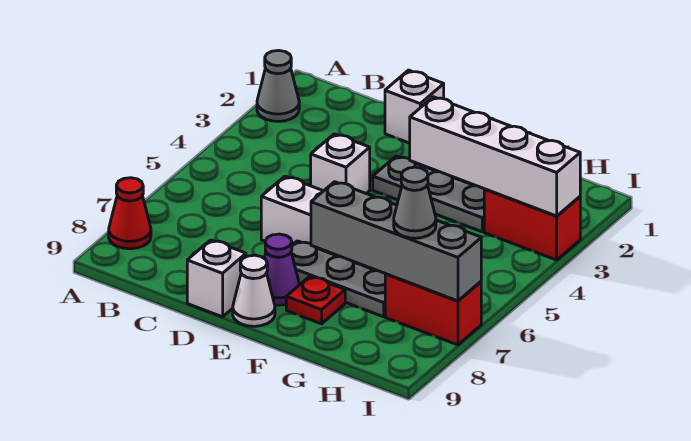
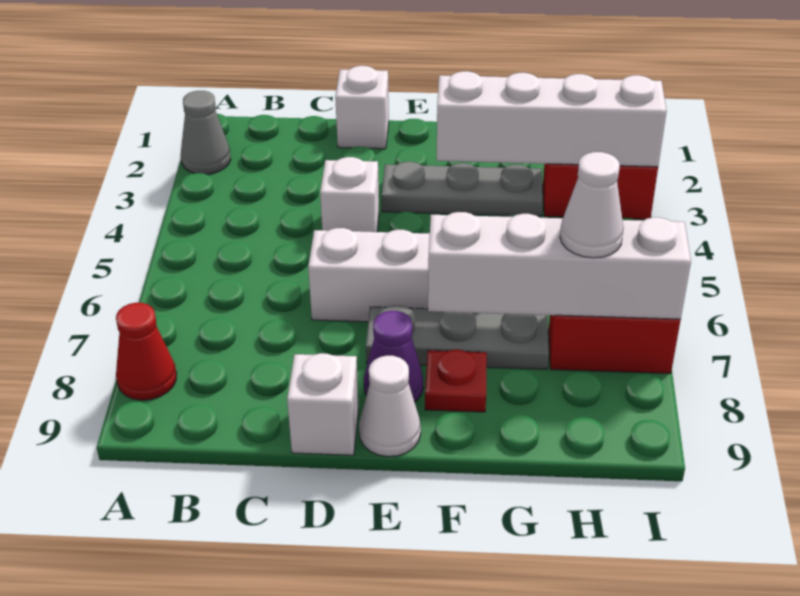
grey brick F7:I7 level 2 -> white brick F7:I7 level 2
grey cone H7 level 3 -> white cone H7 level 3

